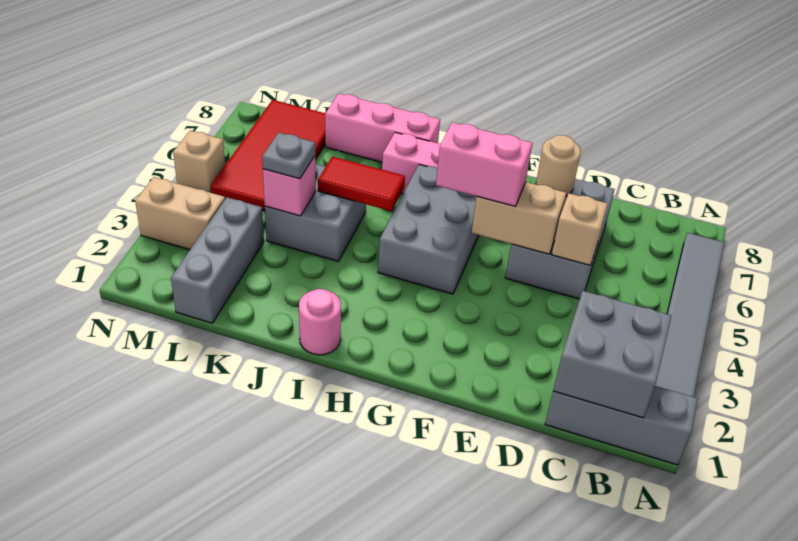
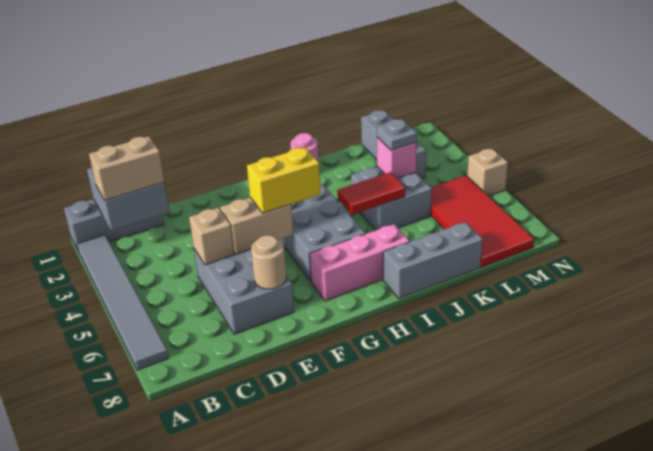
pink brick F5:G5 level 3 -> yellow brick F5:G5 level 3
pink brick I8:K8 level 1 -> grey brick I8:K8 level 1
tan brick M3:N3 level 1 -> tan brick B2:C2 level 3

